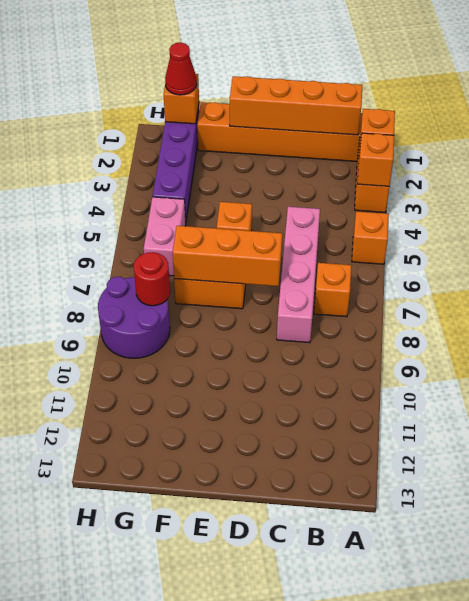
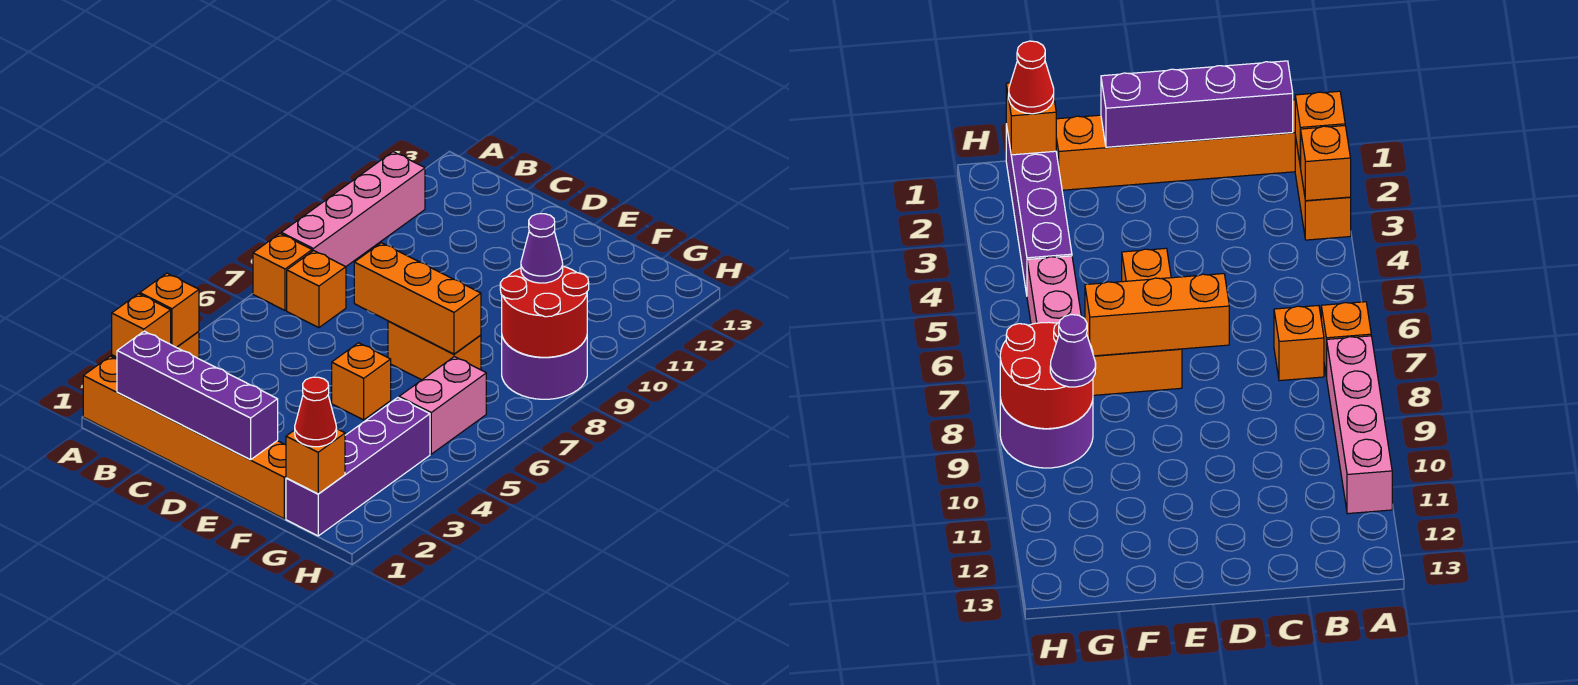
orange brick A5 level 1 -> orange brick A7 level 1
orange brick B1:E1 level 2 -> purple brick B1:E1 level 2
pink brick C5:C8 level 1 -> pink brick A8:A11 level 1
red round brick G8 level 2 -> red round brick G8:H9 level 2
none -> purple cone G9 level 3

